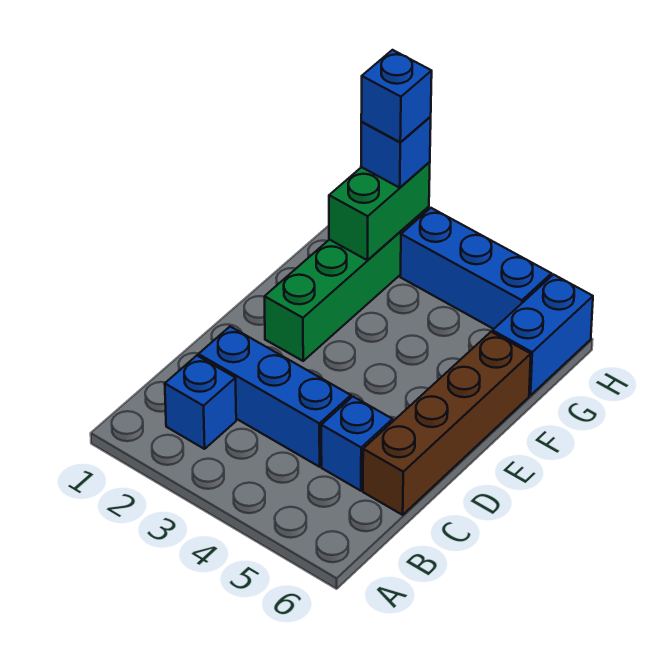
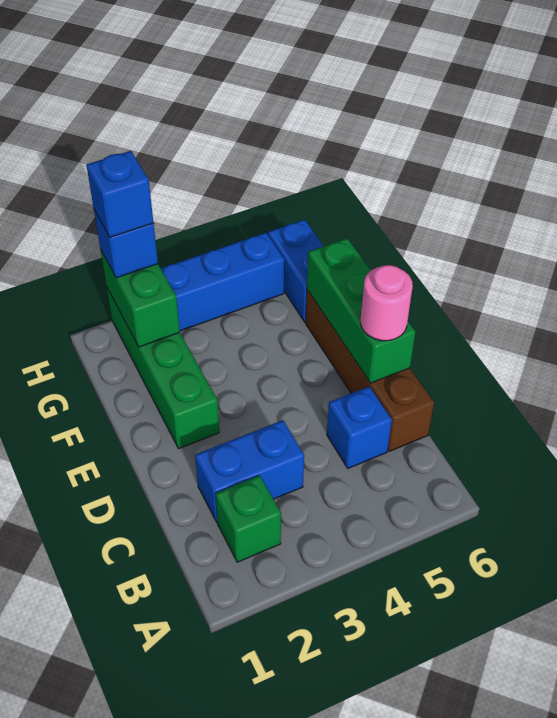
blue brick B2 level 1 -> green brick B2 level 1
blue brick C2:C4 level 1 -> blue brick C2:C3 level 1
none -> green brick D6:F6 level 2
none -> pink round brick D6 level 3

